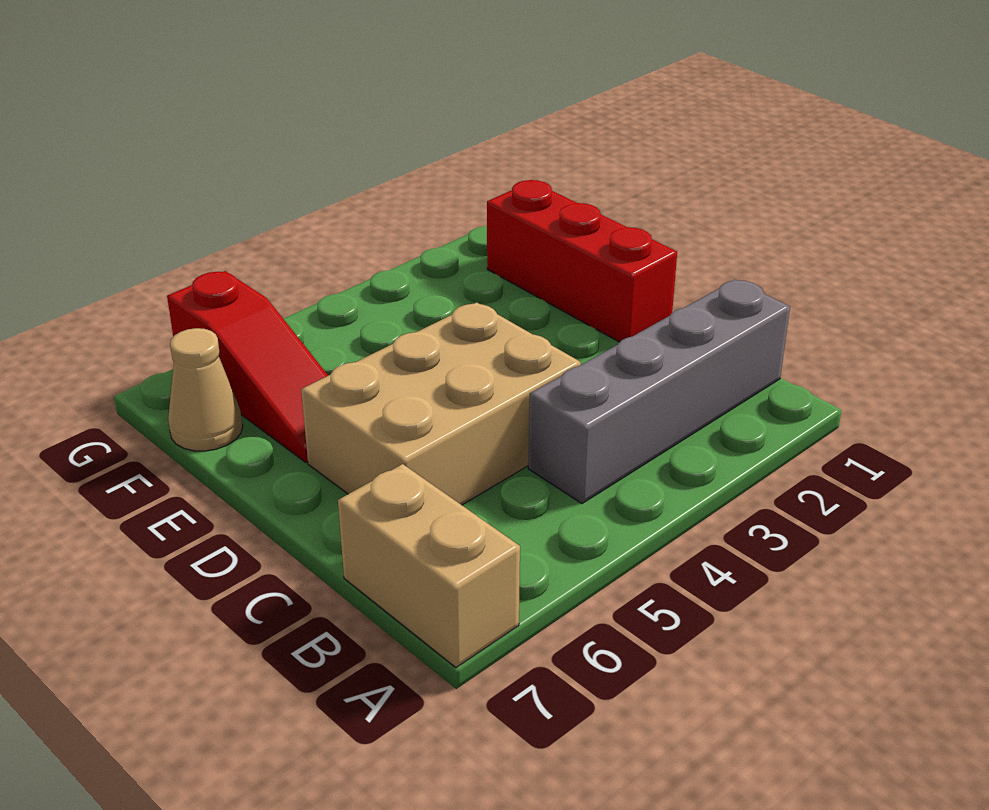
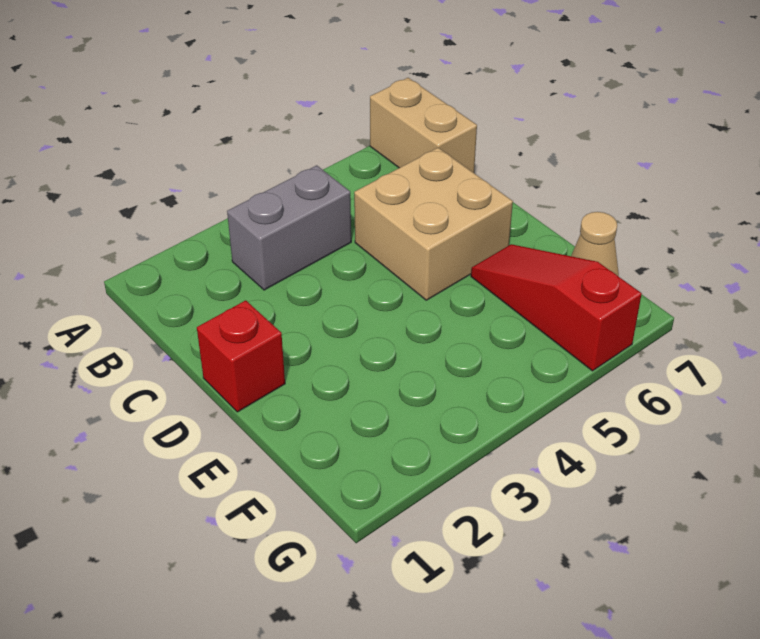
grey brick B1:B4 level 1 -> grey brick B3:B4 level 1
tan brick C4:D6 level 1 -> tan brick C5:D6 level 1
red brick D1:F1 level 1 -> red brick D1 level 1

